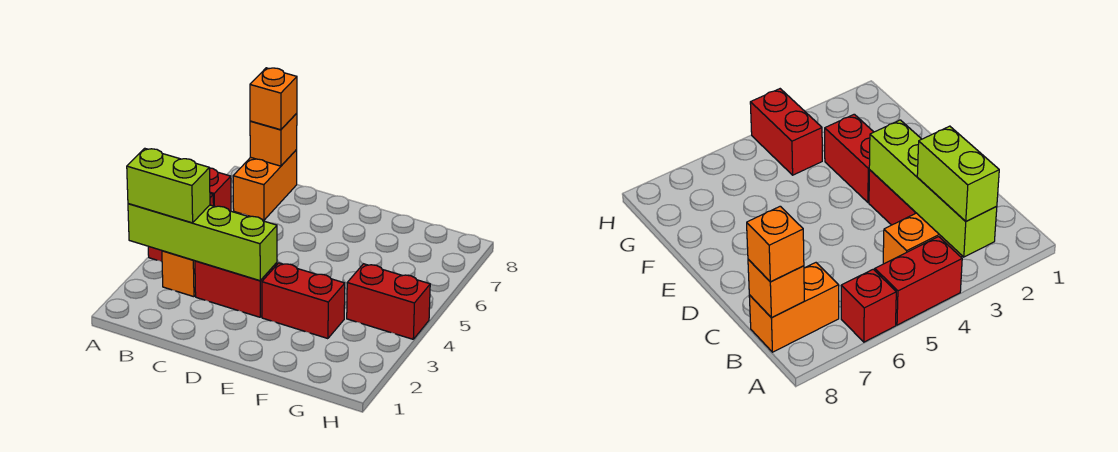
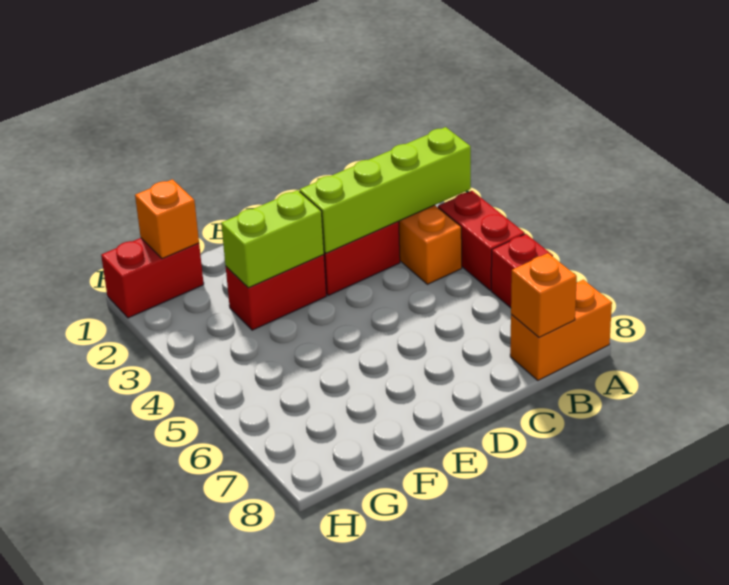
lime brick A3:B3 level 3 -> lime brick E3:F3 level 2
orange brick B7:B8 level 1 -> orange brick A8:B8 level 1
orange brick B8 level 3 -> orange brick G1 level 2
red brick G4:H4 level 1 -> red brick G1:H1 level 1

